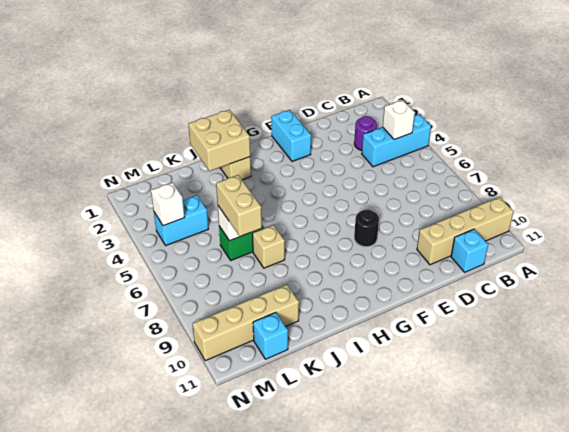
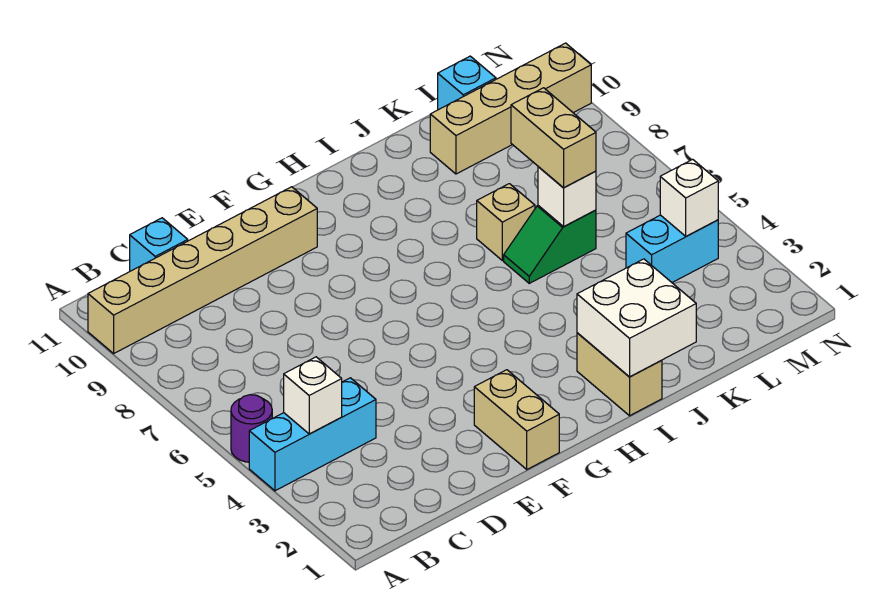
tan brick A10:D10 level 1 -> tan brick A10:F10 level 1
purple round brick C3 level 1 -> purple round brick A5 level 1
cyan brick F1:F2 level 1 -> tan brick F1:F2 level 1
black round brick F8 level 1 -> none
tan brick I1:J2 level 2 -> white brick I1:J2 level 2

